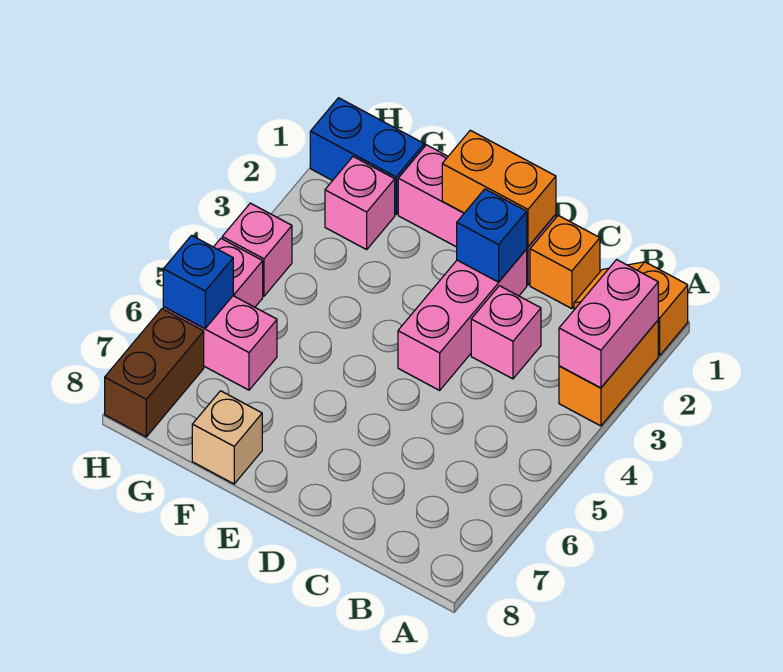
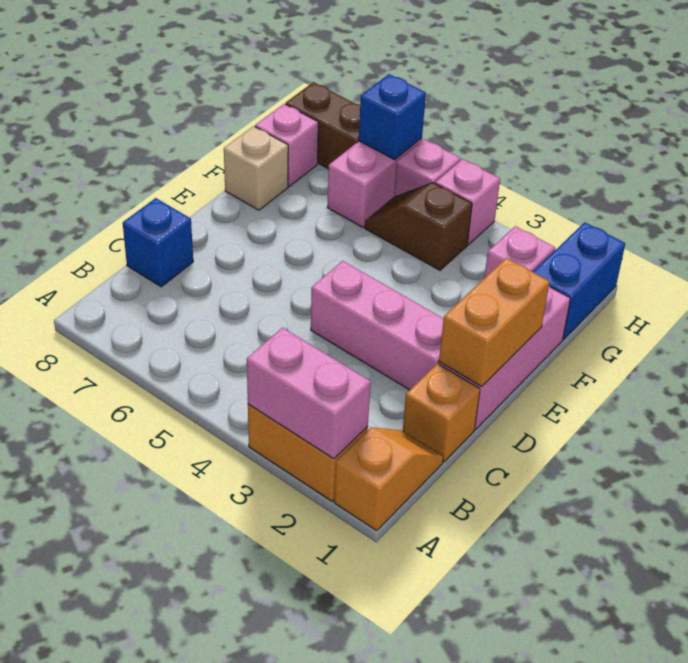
pink brick C3 level 1 -> pink brick G8 level 1
blue brick D2 level 2 -> blue brick C8 level 1
none -> brown slope G4:G5 level 1 top 4

